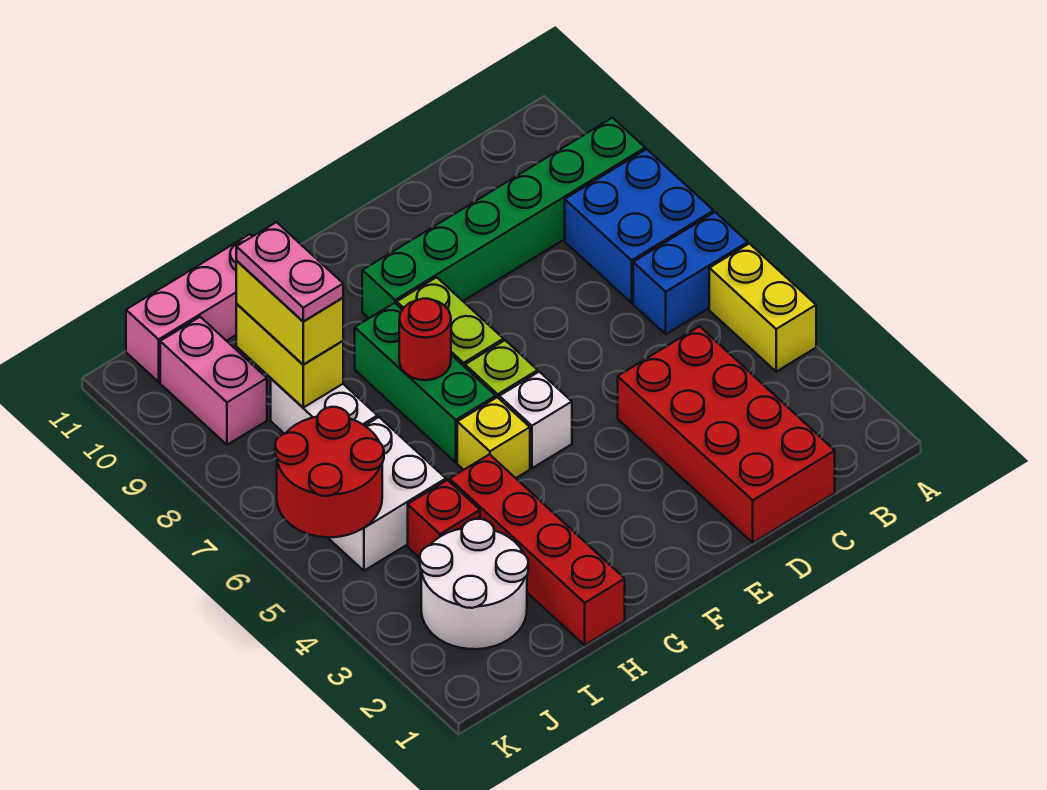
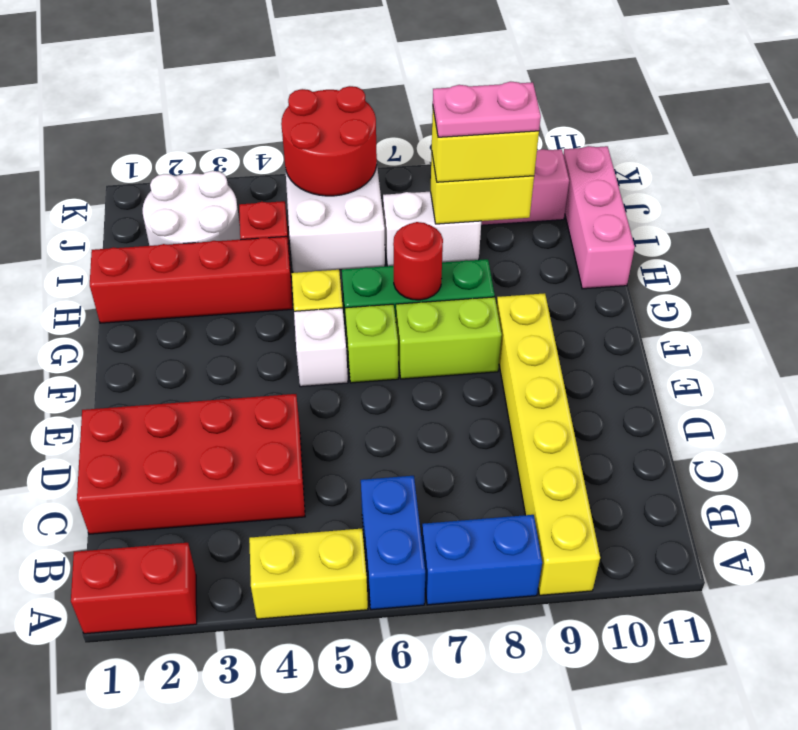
none -> red brick A1:A2 level 1
blue brick A7:B8 level 1 -> blue brick A7:A8 level 1
green brick A9:F9 level 1 -> yellow brick A9:F9 level 1

